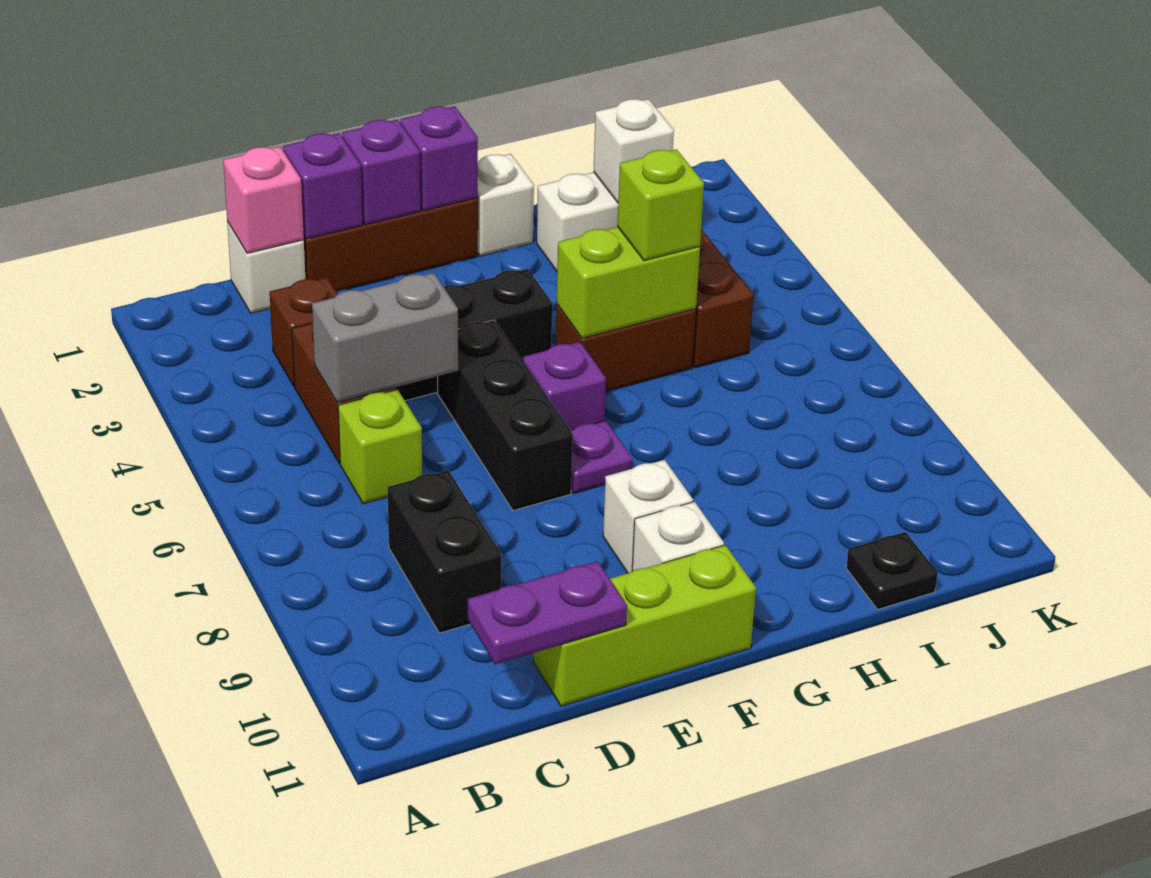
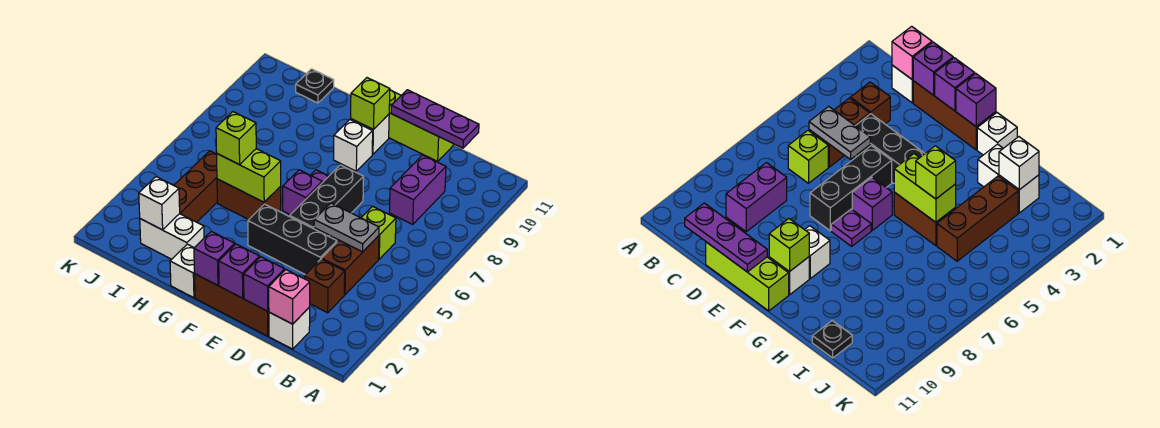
grey brick C5:D5 level 2 -> grey plate C5:D5 level 2
black brick C8:C9 level 1 -> purple brick C8:C9 level 1
purple plate C11:D11 level 2 -> purple plate C11:E11 level 2
none -> lime brick F10 level 2

